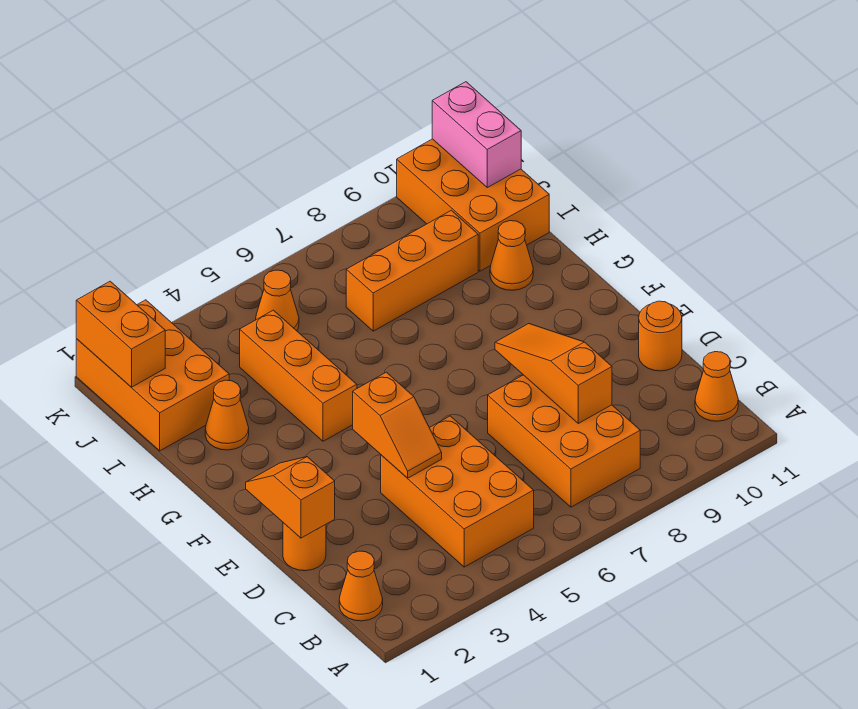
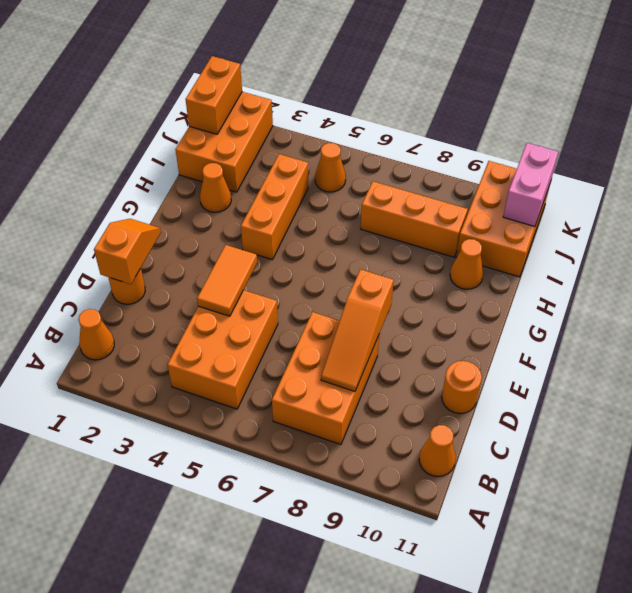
orange slope C8:E8 level 2 top C -> orange slope C8:E8 level 2 top E
orange slope D4:E4 level 2 top E -> orange tile D4:E4 level 2

